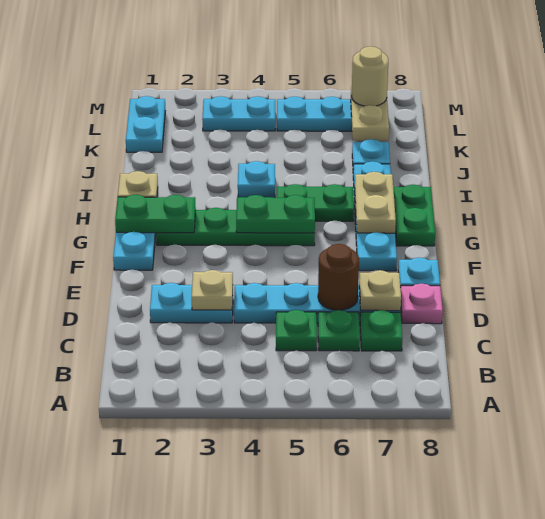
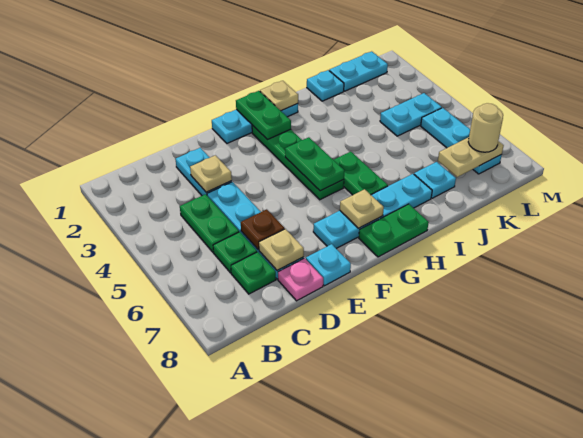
green plate C5 level 1 -> green plate C4:C5 level 1
brown round brick D6 level 2 -> brown plate D6 level 2
tan plate G7:H7 level 2 -> tan plate G7 level 2
cyan plate I4 level 1 -> cyan plate J1 level 1
cyan plate L3:L4 level 1 -> cyan plate K4:L4 level 1

